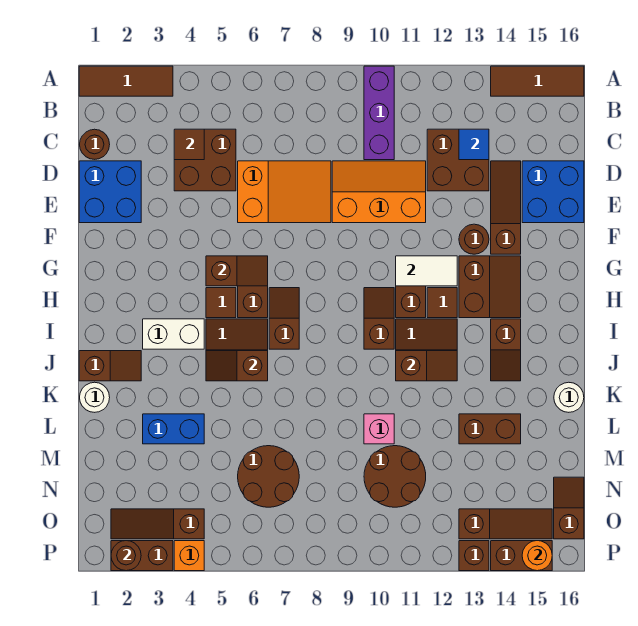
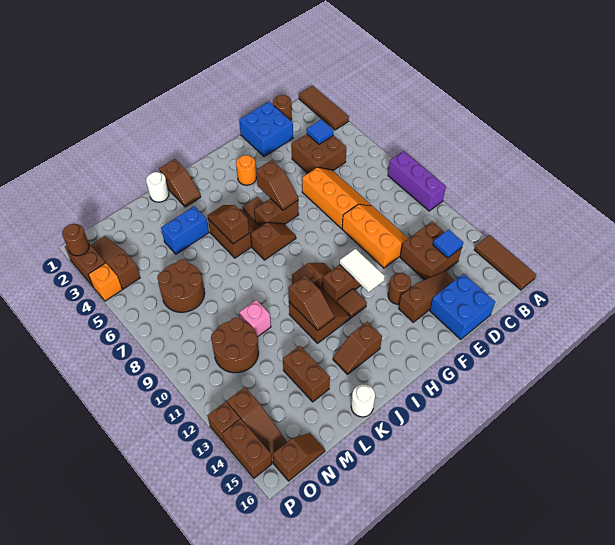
purple brick A10:C10 level 1 -> purple brick A8:A10 level 1
brown tile C4 level 2 -> blue tile C4 level 2
orange slope D6:E8 level 1 top 6 -> orange slope D6:E8 level 1 top E
brown slope G13:H14 level 1 top 13 -> none
white brick I3:I4 level 1 -> none
blue brick L3:L4 level 1 -> blue brick K4:L4 level 1
orange round brick P15 level 2 -> orange round brick G3 level 1

